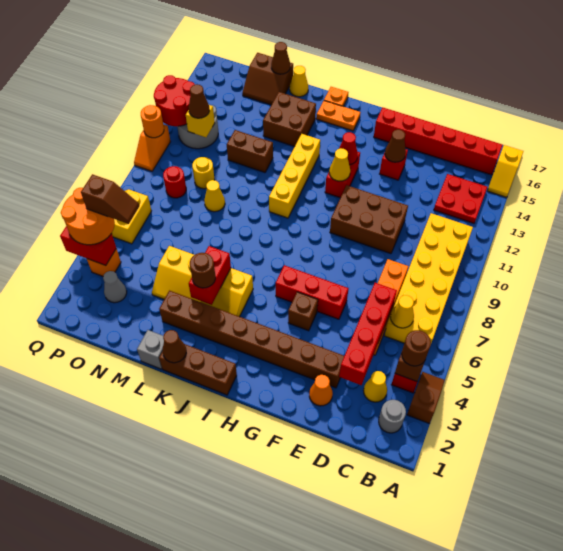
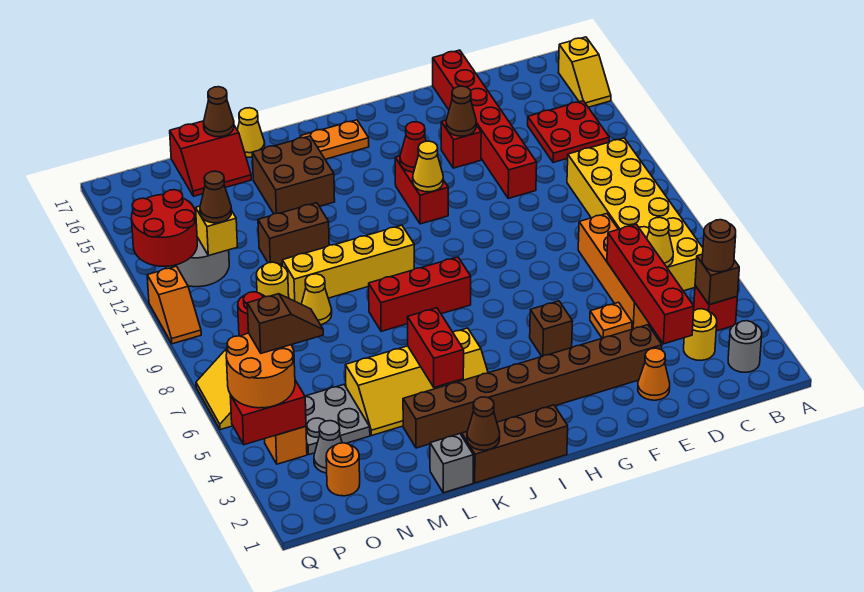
brown slope A3:A4 level 1 top 3 -> none
red brick B16:G16 level 1 -> red brick E12:E17 level 1
yellow cone C3 level 1 -> yellow round brick C3 level 1
brown brick E10:G11 level 1 -> none
red brick F6:H6 level 1 -> red brick I8:K8 level 1
yellow brick J10:J13 level 1 -> yellow brick J10:M10 level 1
orange plate J17 level 1 -> orange plate E5 level 1
brown round brick K4 level 3 -> none
brown slope M16:N17 level 1 top 17 -> red slope M16:N17 level 1 top 17
none -> grey plate N4:O5 level 1
orange round brick Q11 level 2 -> orange round brick O2 level 1

